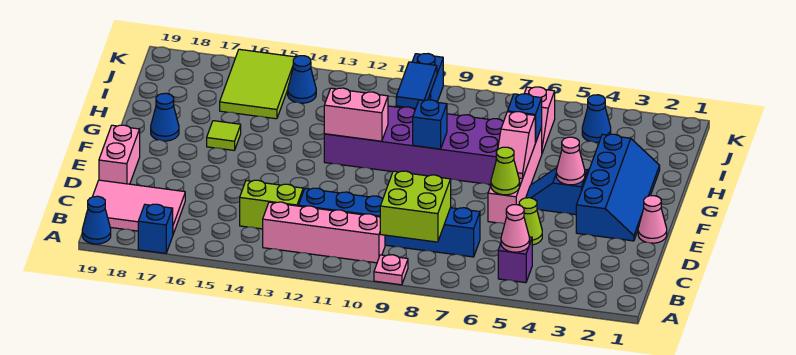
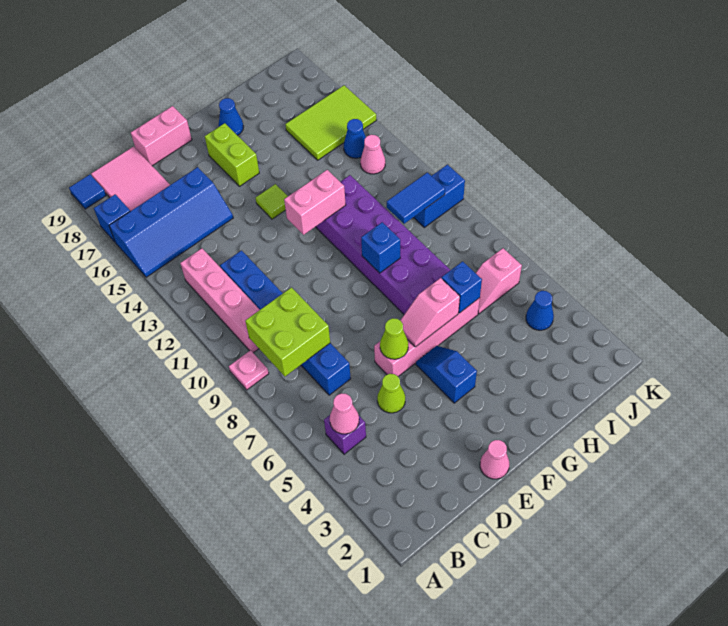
blue cone A19 level 1 -> blue tile A19 level 1
lime brick C13:C14 level 1 -> lime brick F16:F17 level 1
blue slope E2:H3 level 1 top 3 -> blue slope A15:D16 level 1 top 16
pink cone F4 level 2 -> pink cone J13 level 1
pink brick G11:G12 level 2 -> pink brick F12:G12 level 2
lime tile G16 level 1 -> lime tile F14 level 1

